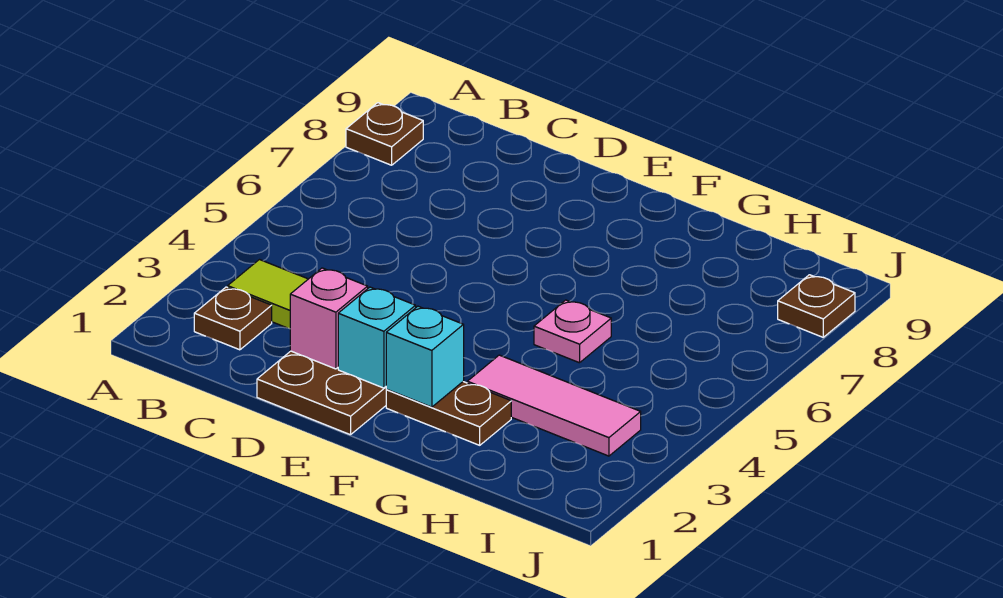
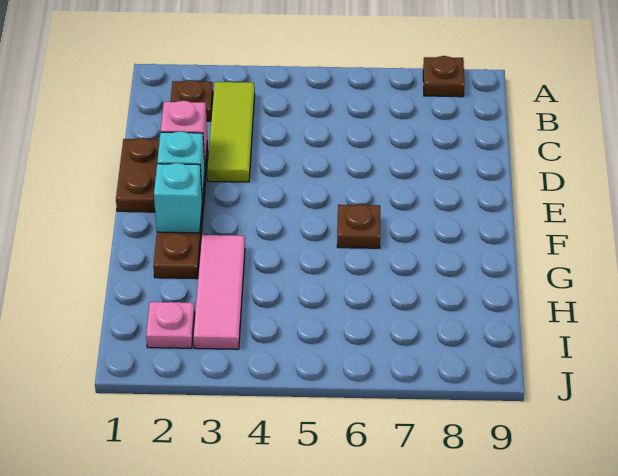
pink plate G5 level 1 -> pink plate I2 level 1
brown plate J8 level 1 -> brown plate F6 level 1

